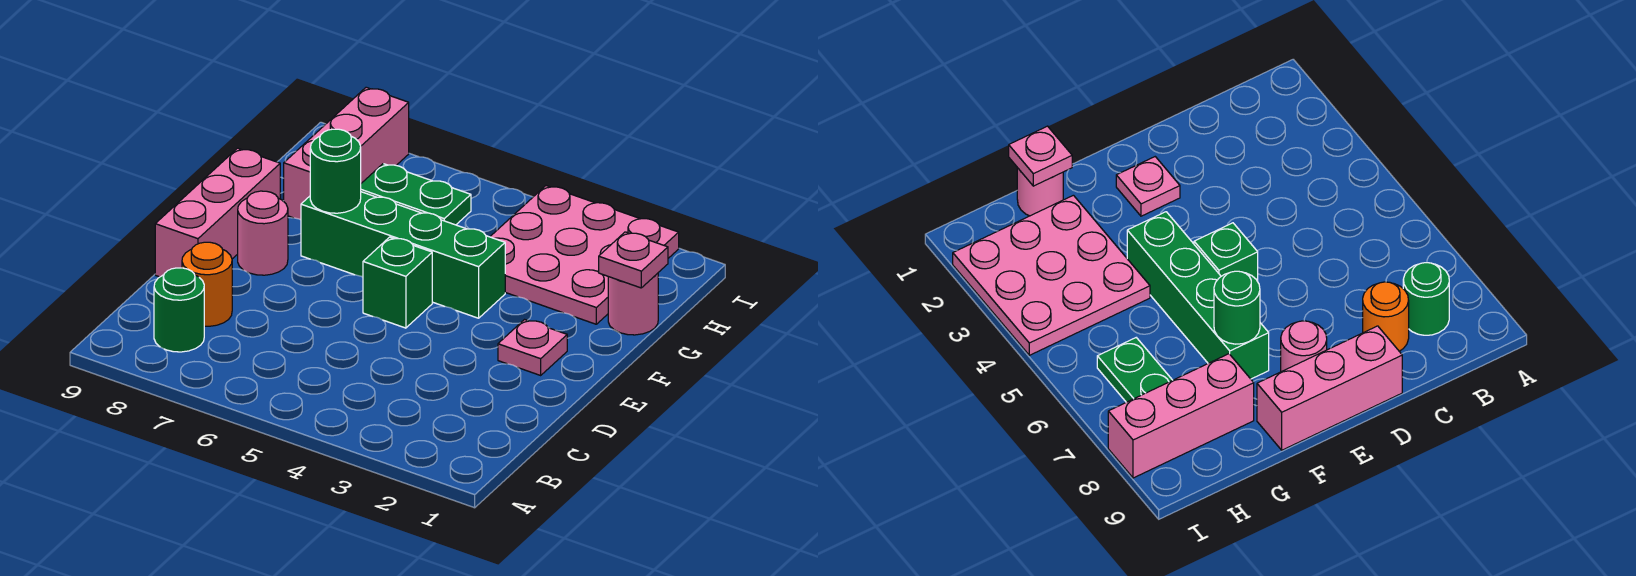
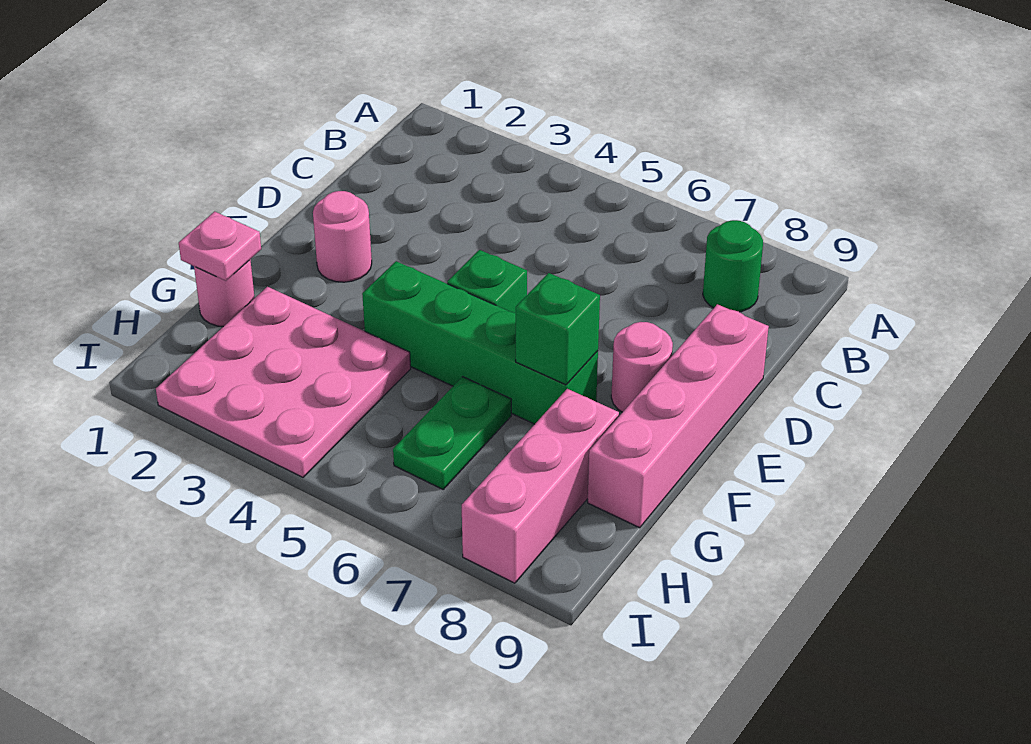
orange round brick C8 level 1 -> none
pink brick D9:F9 level 1 -> pink brick D9:G9 level 1
pink plate E2 level 1 -> pink round brick E2 level 1
green round brick F7 level 2 -> green brick F7 level 2
green plate H6:H7 level 1 -> green plate G6:H6 level 1

